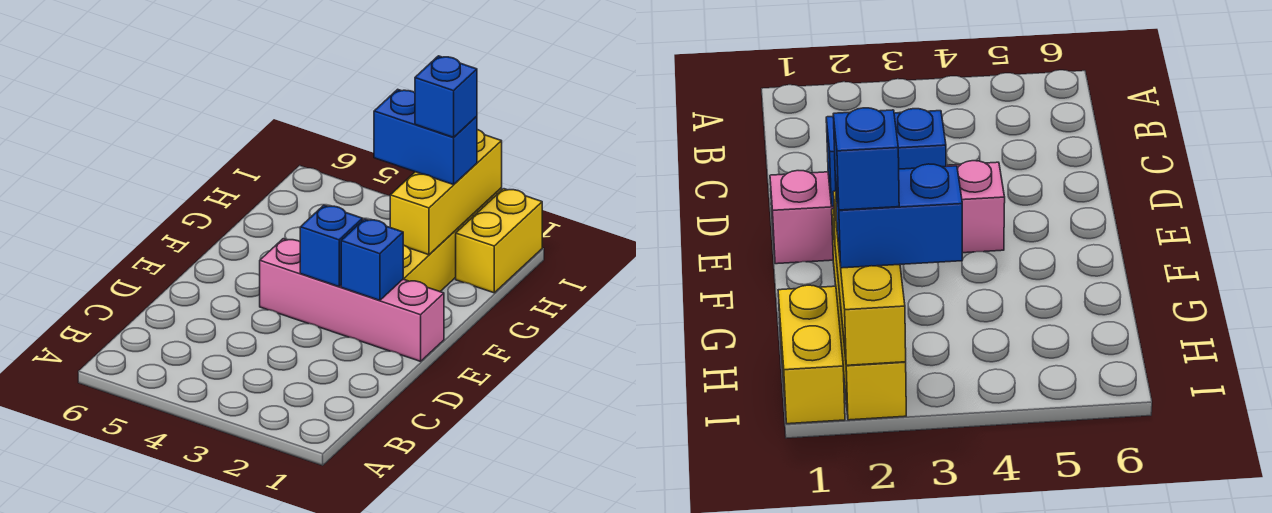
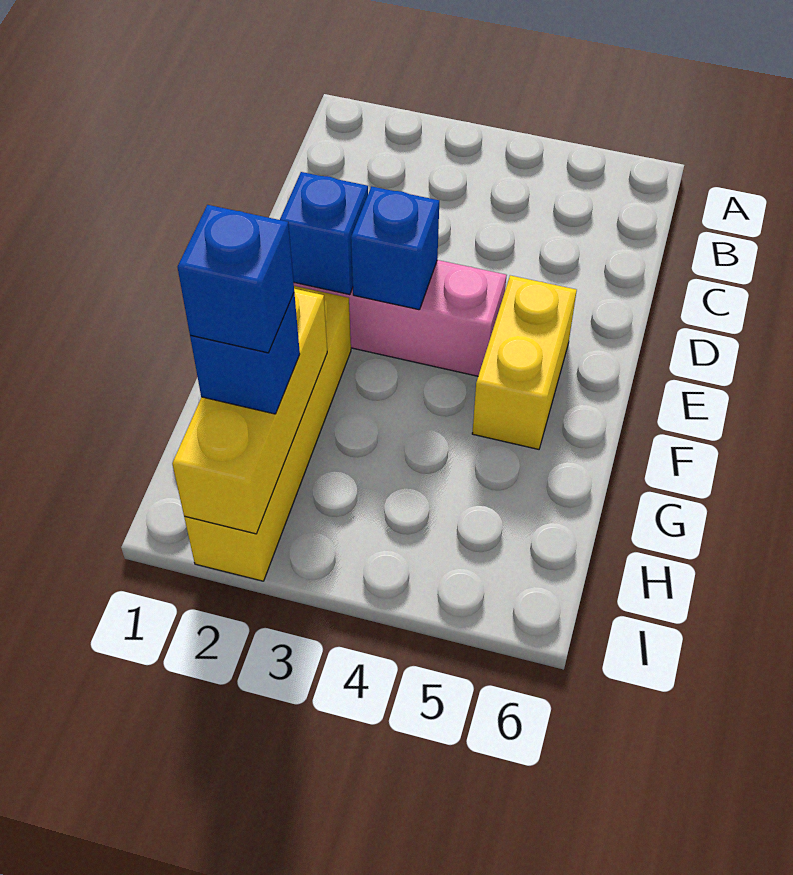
yellow brick H1:I1 level 1 -> yellow brick E5:F5 level 1
blue brick H2:H3 level 3 -> blue brick H2 level 3

